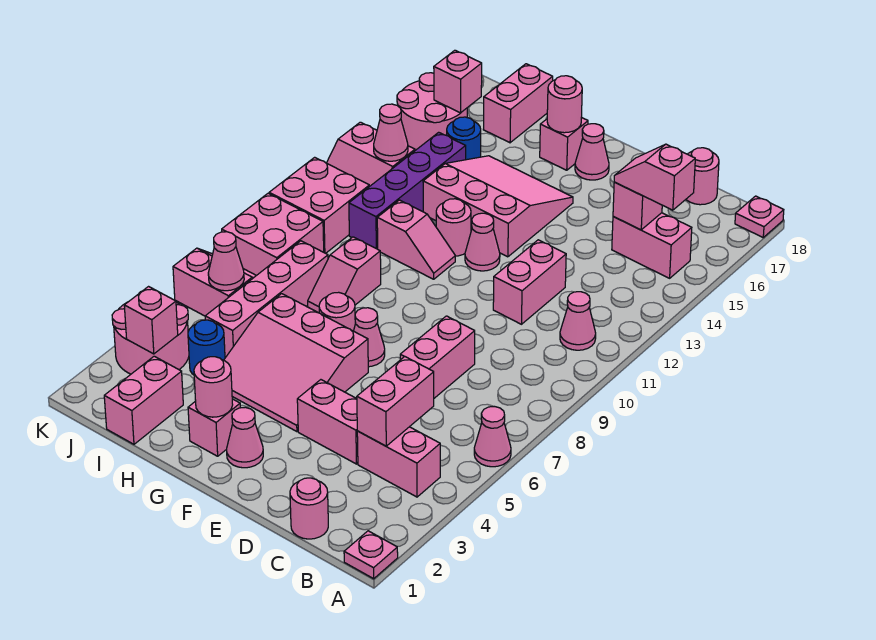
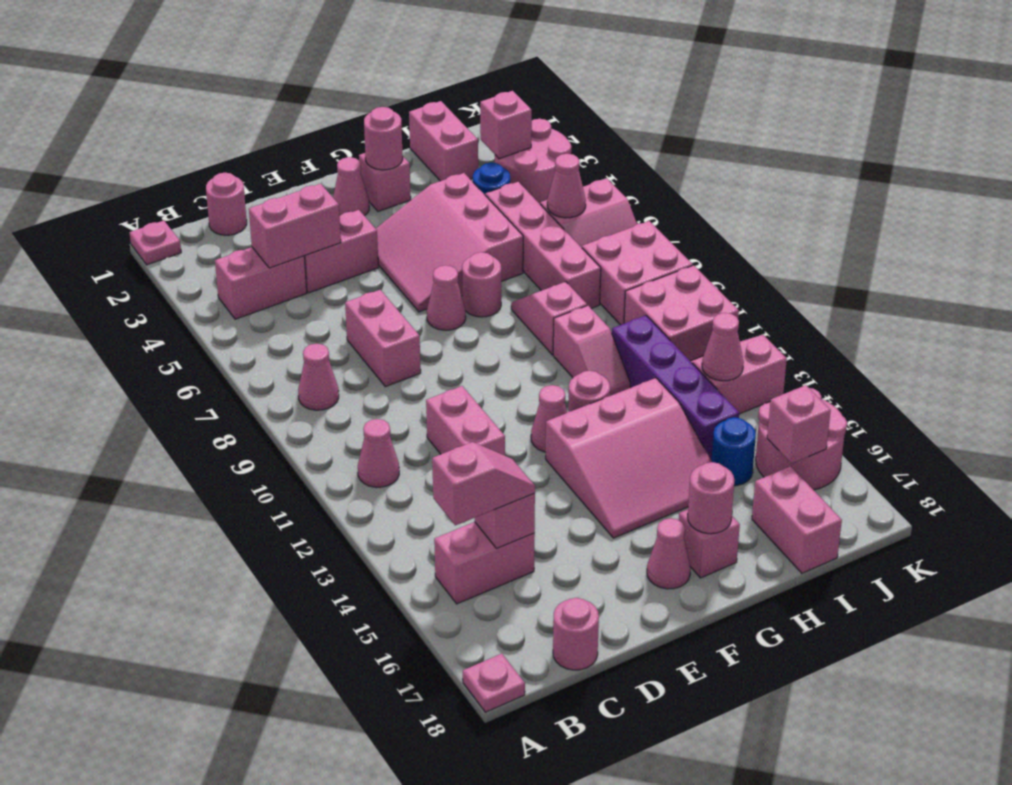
pink cone A6 level 1 -> pink cone B8 level 1
pink brick C4:C5 level 2 -> pink brick C4:D4 level 2
pink slope F4:H6 level 1 top 6 -> pink slope F4:H6 level 1 top H
pink slope G11:H11 level 1 top H -> pink slope H10:H11 level 1 top 10

